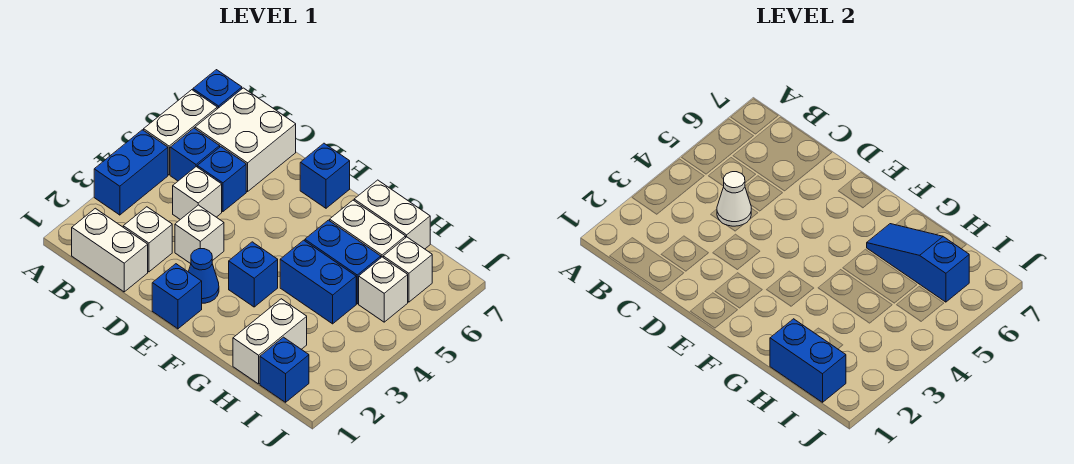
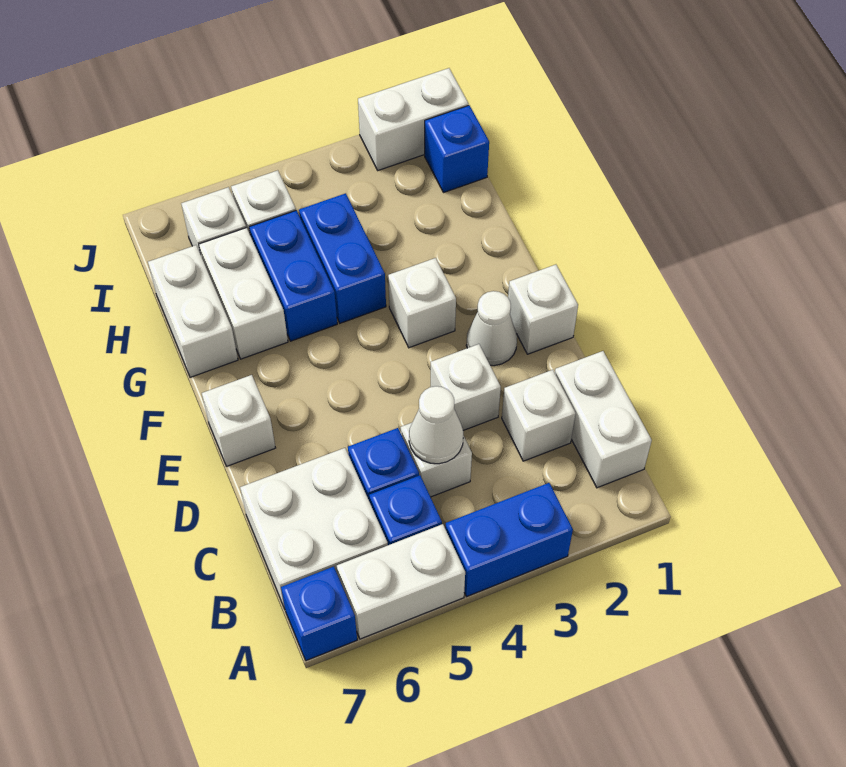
blue brick E1 level 1 -> white brick E1 level 1
blue cone E2 level 1 -> white cone E2 level 1
blue brick E7 level 1 -> white brick E7 level 1
blue brick F3 level 1 -> white brick F3 level 1
blue slope G6:I6 level 2 top I -> none
white brick H1:H2 level 1 -> white brick J1:J2 level 1
blue brick H1:I1 level 2 -> none

